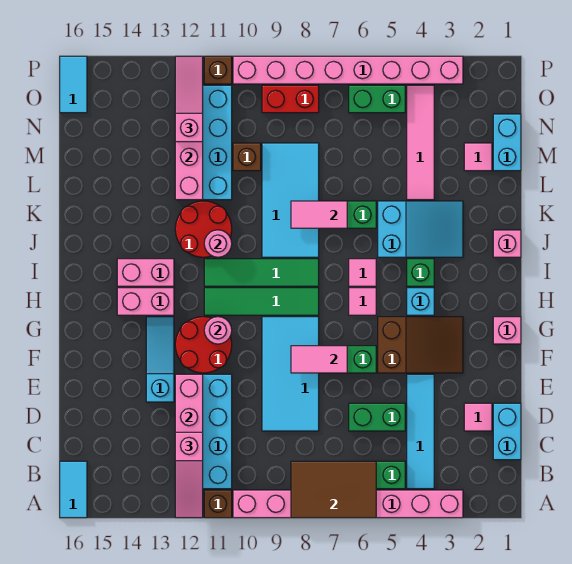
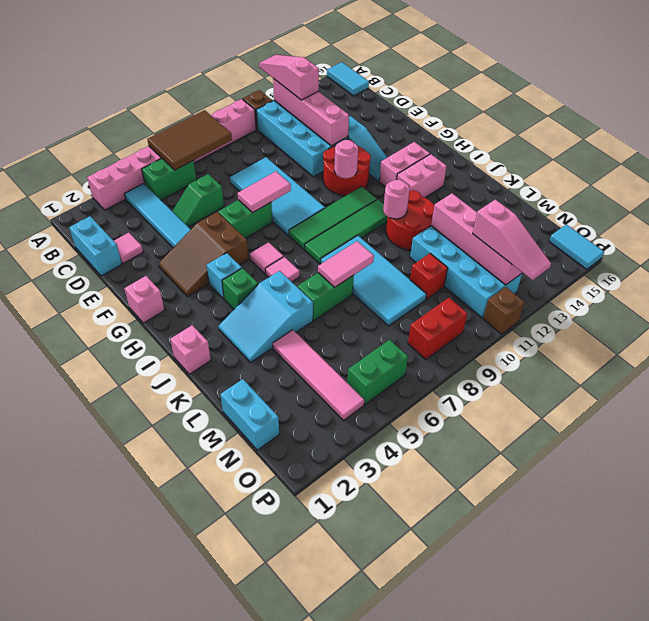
green brick D5:D6 level 1 -> green slope D5:D6 level 1 top 6
pink tile M2 level 1 -> none
brown brick M10 level 1 -> red brick M10 level 1
pink brick P3:P10 level 1 -> none

